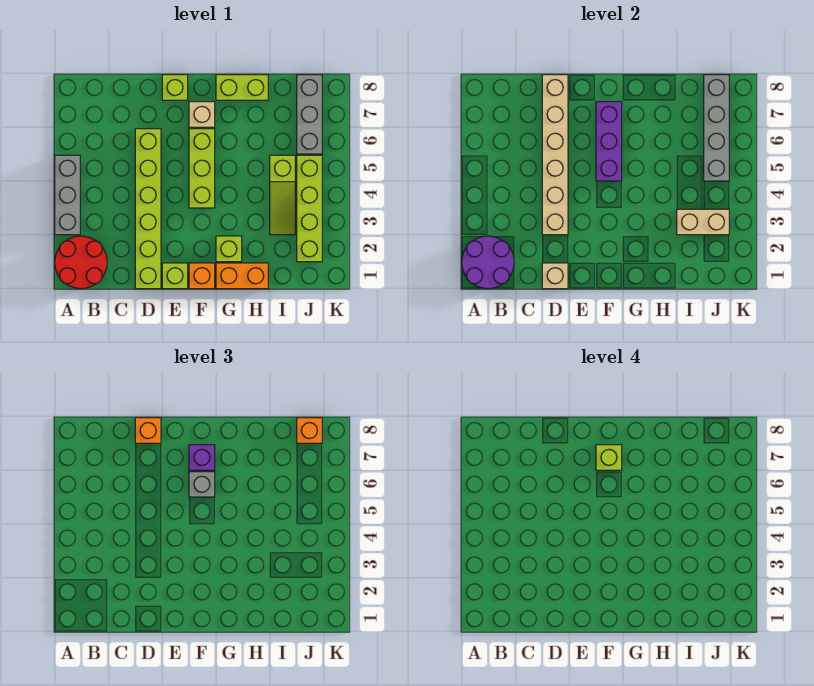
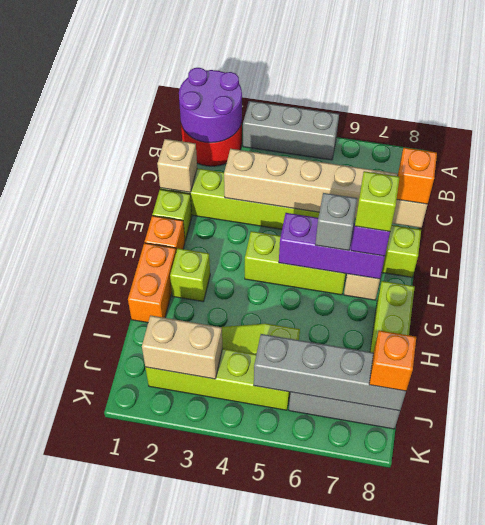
tan brick I3:J3 level 2 -> tan brick J2:J3 level 2

